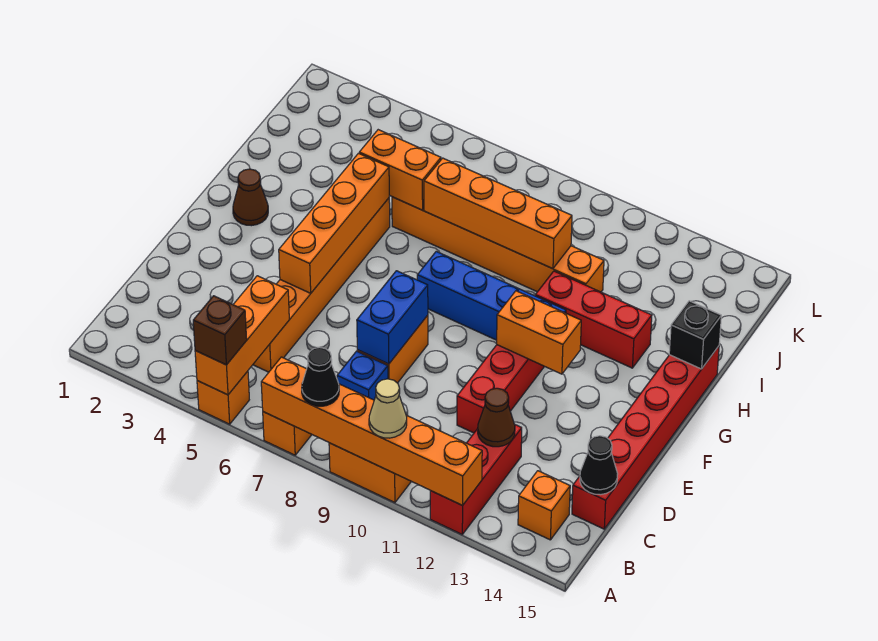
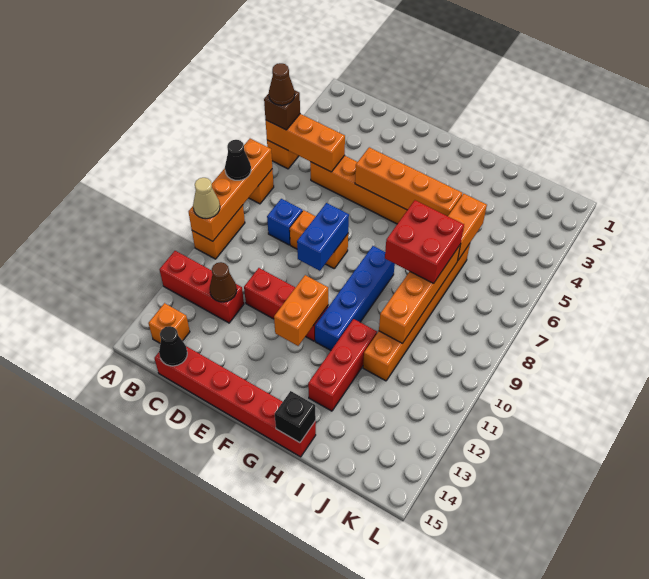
orange brick A7:A12 level 2 -> orange brick A7:A10 level 2
blue brick D8:E8 level 2 -> blue brick E8:E9 level 2
brown cone G2 level 1 -> brown cone A5 level 4
none -> red brick H7:I8 level 3

